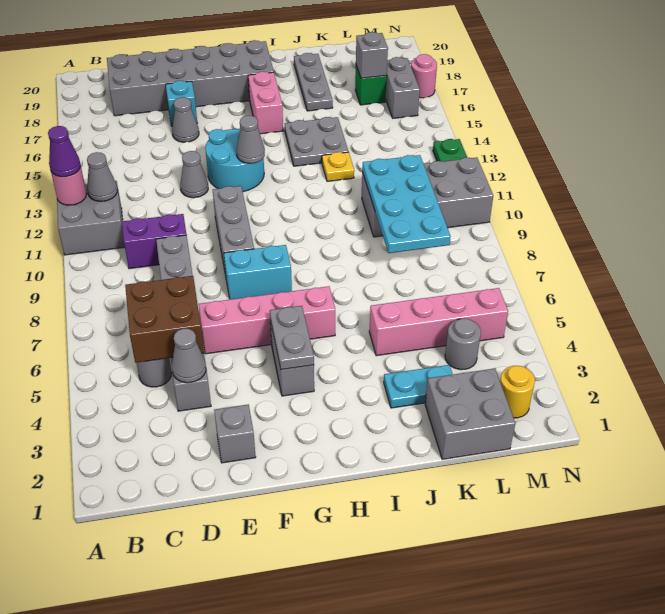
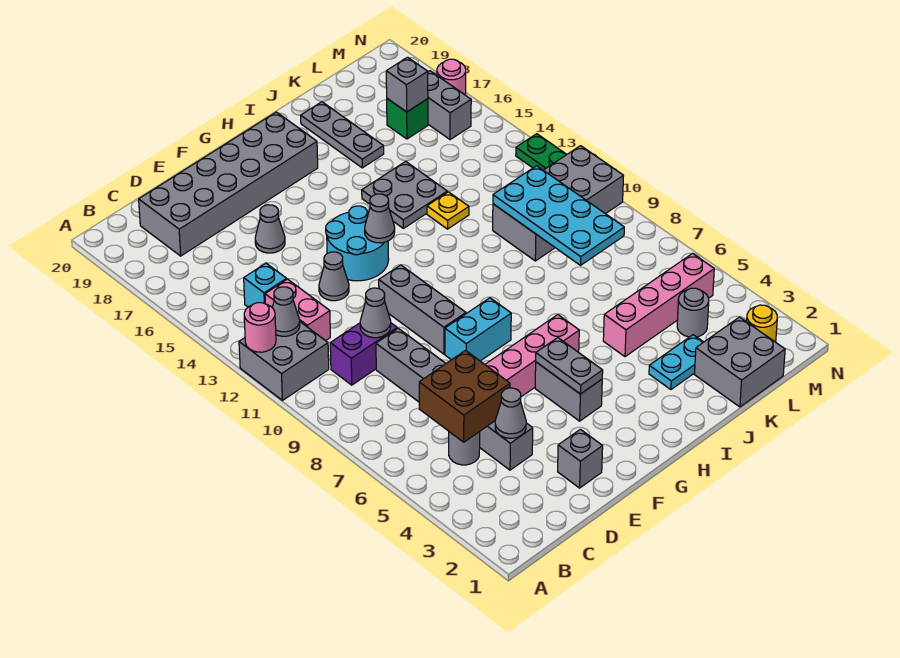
purple cone A12 level 3 -> none
none -> grey cone D10 level 2
cyan brick E17 level 1 -> cyan brick C14 level 1
pink brick H16:H17 level 1 -> pink brick C12:C13 level 1

